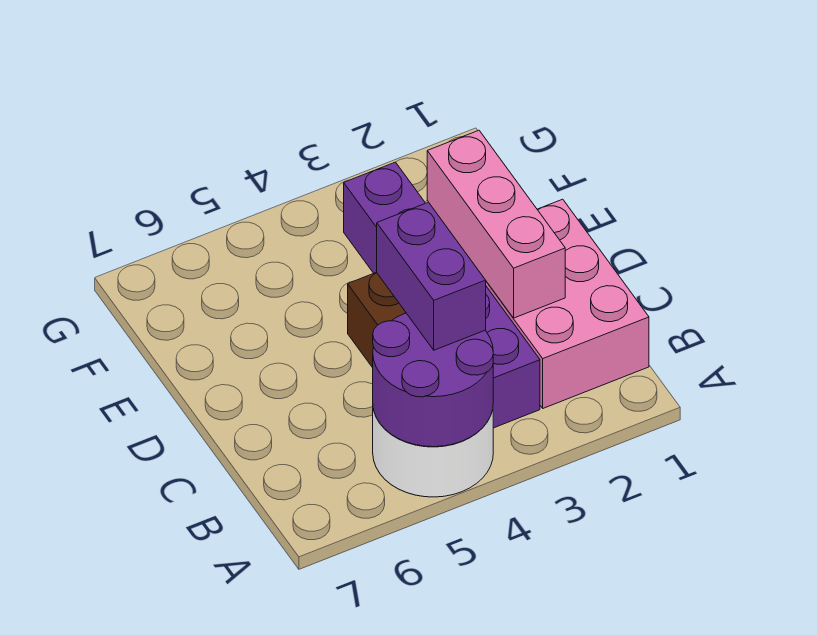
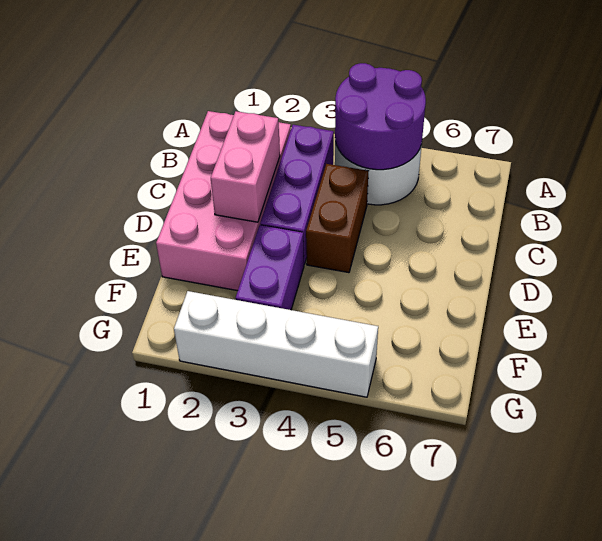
pink brick B1:D2 level 1 -> pink brick B1:E2 level 1
purple brick B4:C4 level 3 -> none
pink brick C2:E2 level 2 -> pink brick C2:D2 level 2
none -> white brick G2:G5 level 1

